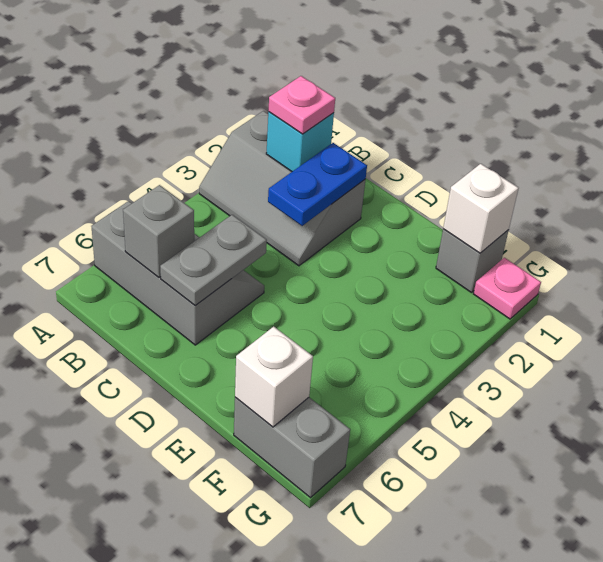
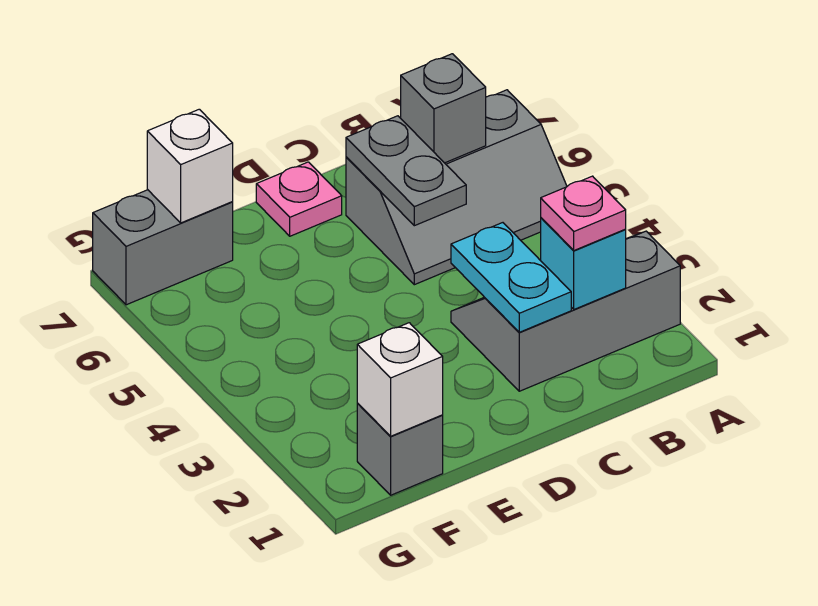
blue plate C2:C3 level 2 -> cyan plate C2:C3 level 2
pink plate G1 level 1 -> pink plate D7 level 1

